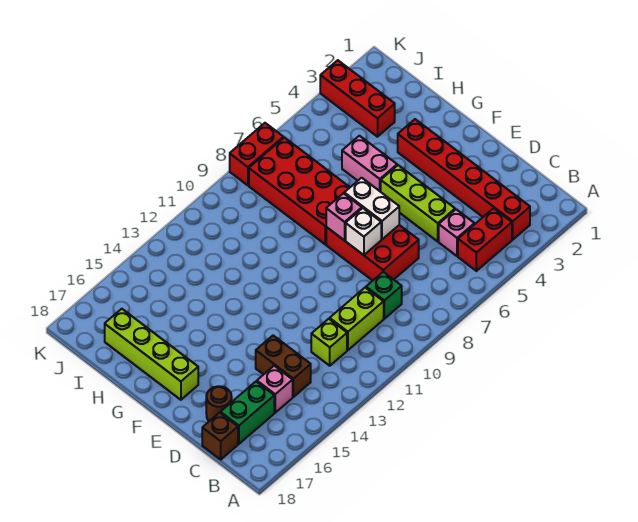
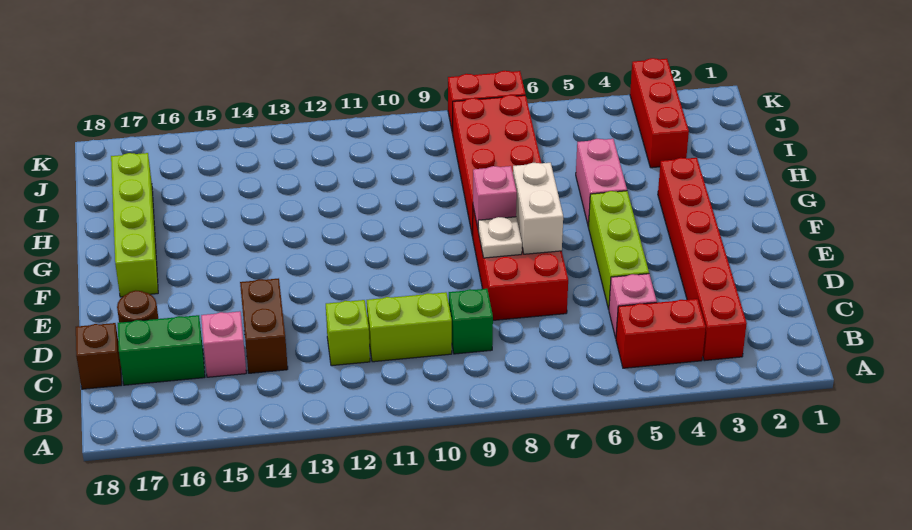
white brick E8 level 2 -> white plate E8 level 2

